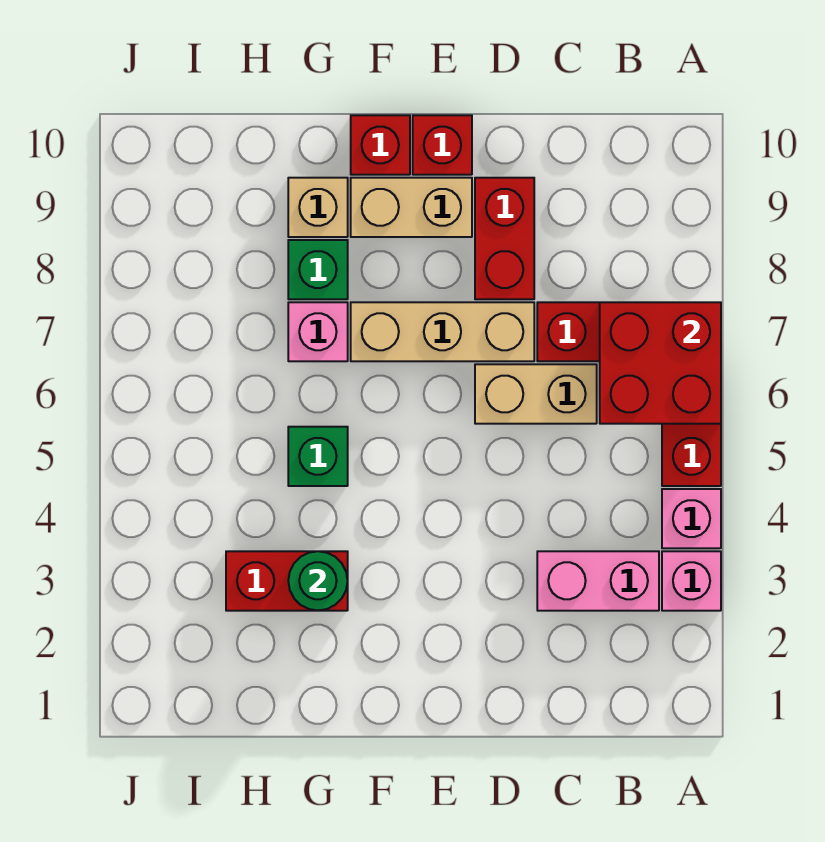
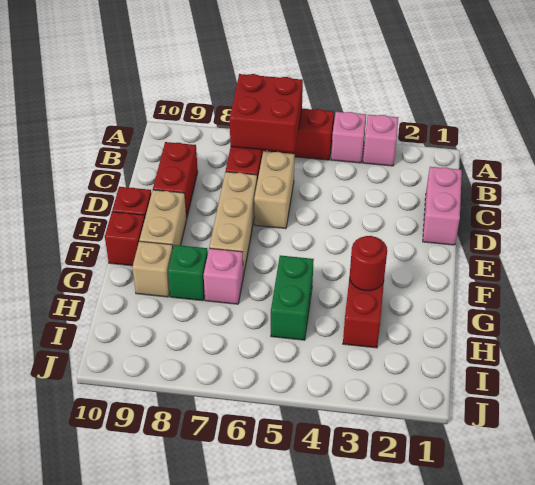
pink brick B3:C3 level 1 -> pink brick C1:D1 level 1
red brick D8:D9 level 1 -> red brick C9:D9 level 1
green round brick G3 level 2 -> red round brick G3 level 2
green brick G5 level 1 -> green brick G5:H5 level 1

